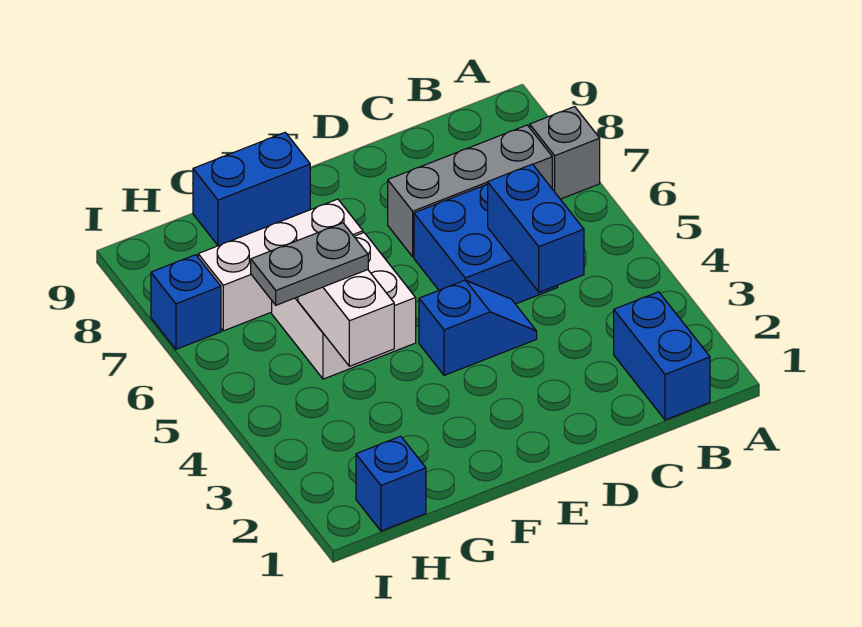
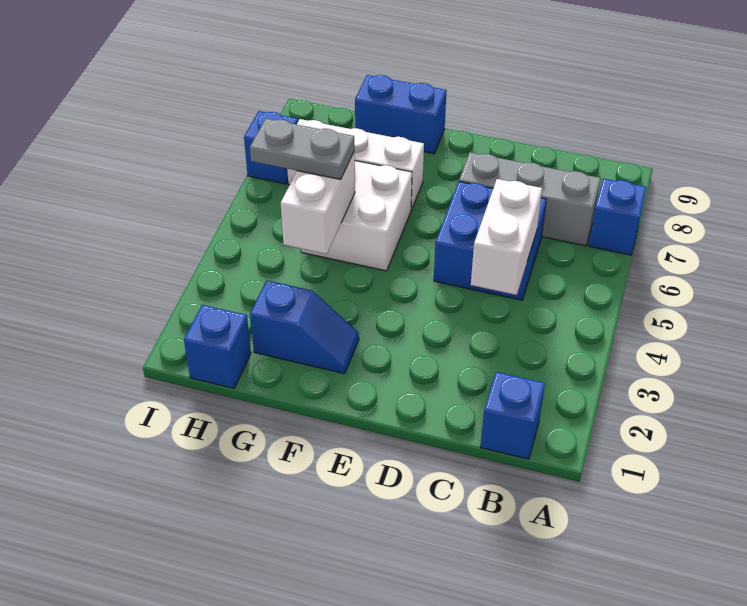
grey brick A7 level 1 -> blue brick A7 level 1
blue brick B1:B2 level 1 -> blue brick B1 level 1
blue brick C4:C5 level 2 -> white brick C4:C5 level 2
blue slope D4:E4 level 1 top E -> blue slope F2:G2 level 1 top G

